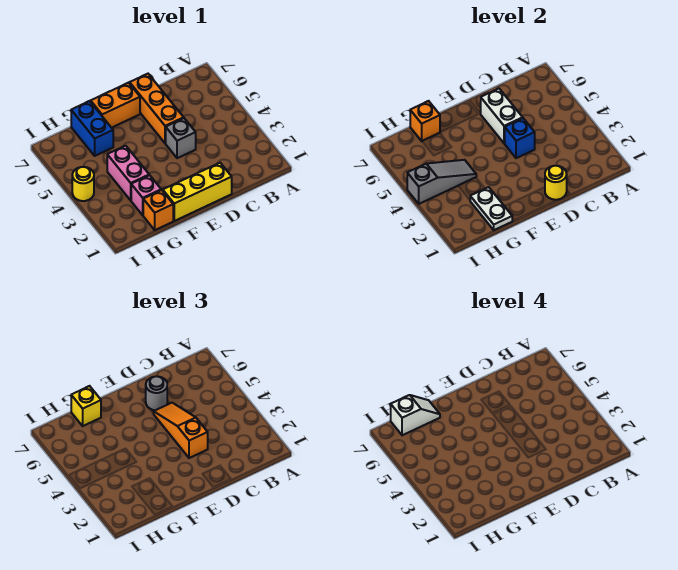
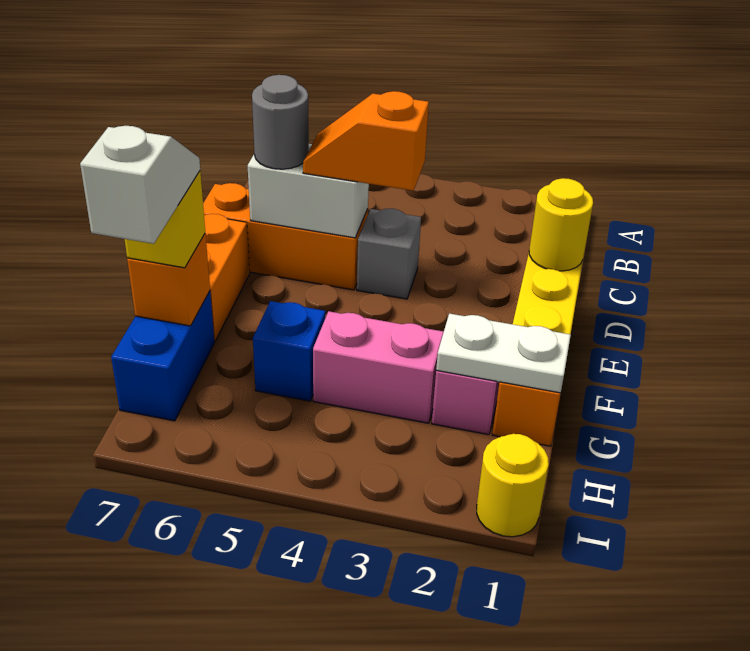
orange slope D3:D5 level 3 top 3 -> orange slope D4:D5 level 3 top 4
blue brick D4 level 2 -> blue brick G5 level 1
grey slope G4:I4 level 2 top I -> none
blue brick G6:G7 level 1 -> blue brick G7:H7 level 1
yellow round brick I4 level 1 -> yellow round brick I1 level 1

